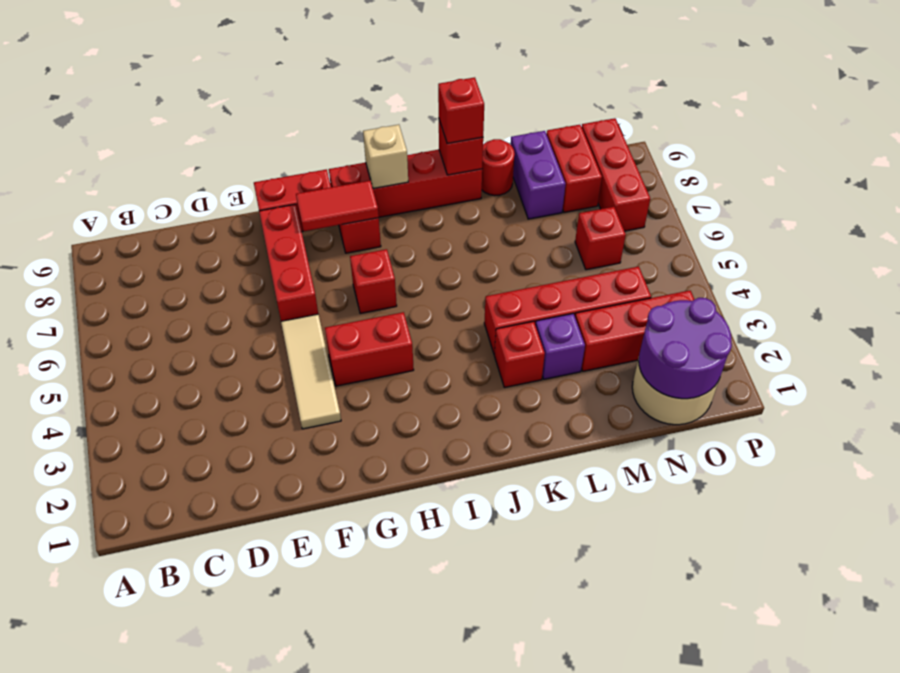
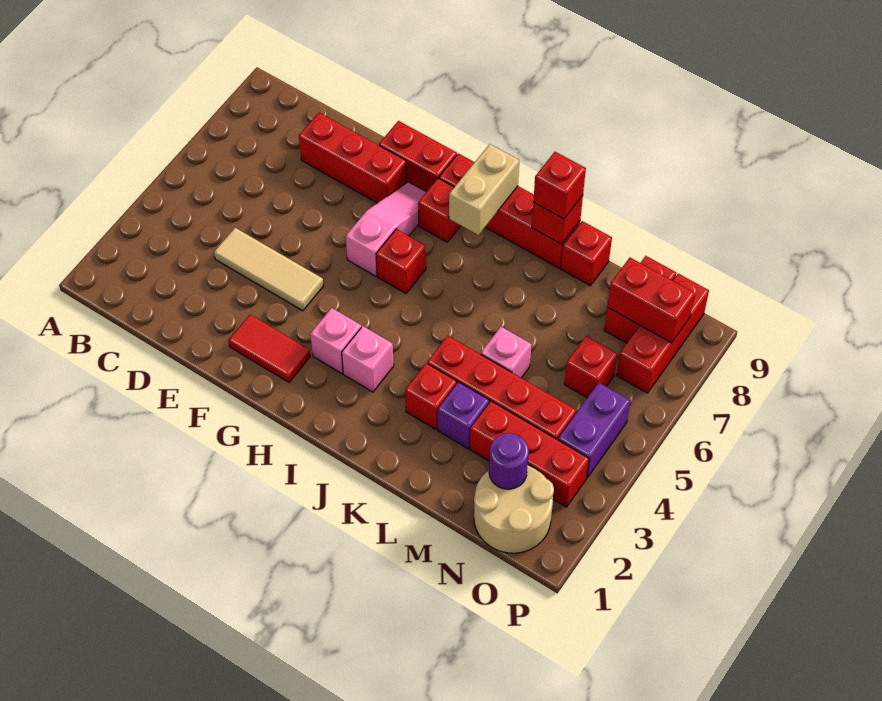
tan tile F3:F5 level 1 -> tan tile D4:F4 level 1
red brick F6:F8 level 1 -> red brick D8:F8 level 1
red brick G4:H4 level 1 -> red brick N8:O8 level 2
none -> pink slope G6:G8 level 1 top 6
red tile G8:H8 level 2 -> red tile F2:G2 level 1
none -> pink brick H3 level 1
none -> pink brick I3 level 1
tan brick I9 level 2 -> tan brick I8:I9 level 2
none -> pink brick L5 level 1
red round brick L9 level 1 -> red brick L9 level 1
purple brick M8:M9 level 1 -> purple brick O4:O5 level 1
purple round brick N1:O2 level 2 -> purple round brick N2 level 2

